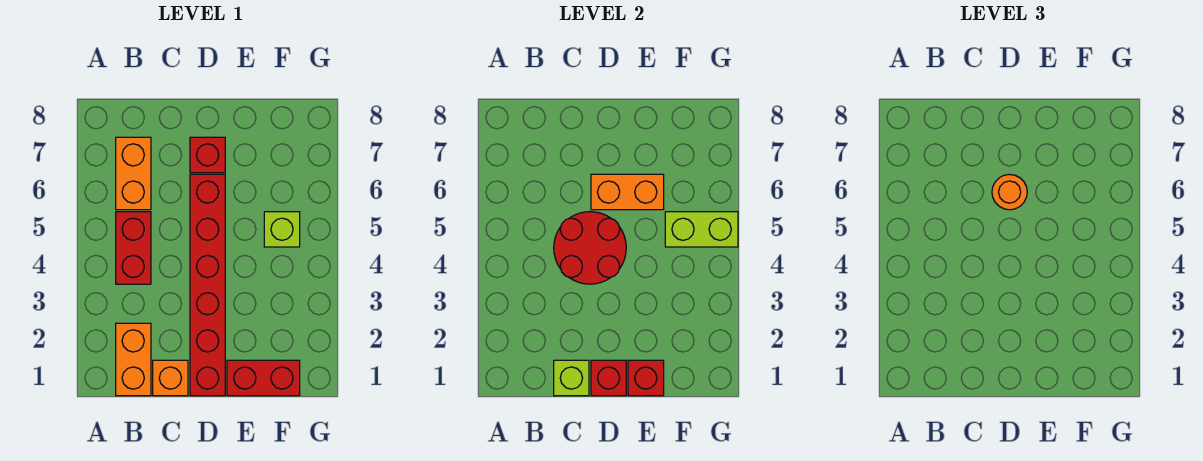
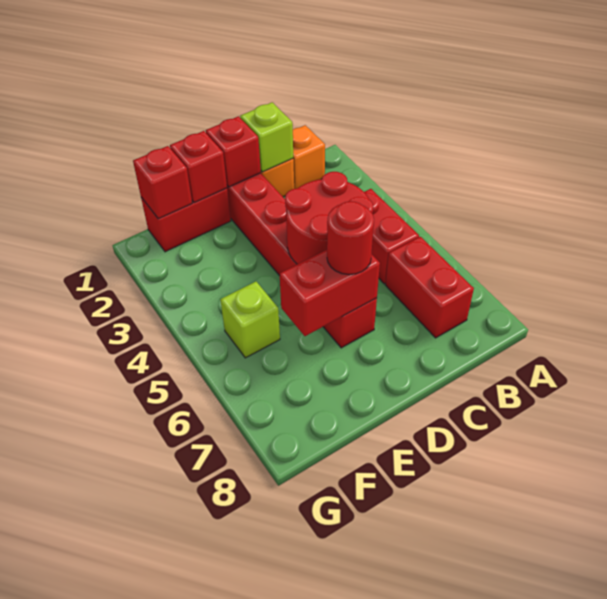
orange brick B1:B2 level 1 -> orange brick B1 level 1
orange brick B6:B7 level 1 -> red brick B6:B7 level 1
orange brick D6:E6 level 2 -> red brick D6:E6 level 2
orange round brick D6 level 3 -> red round brick D6 level 3
red brick D7 level 1 -> red brick F1 level 2
lime brick F5:G5 level 2 -> none

